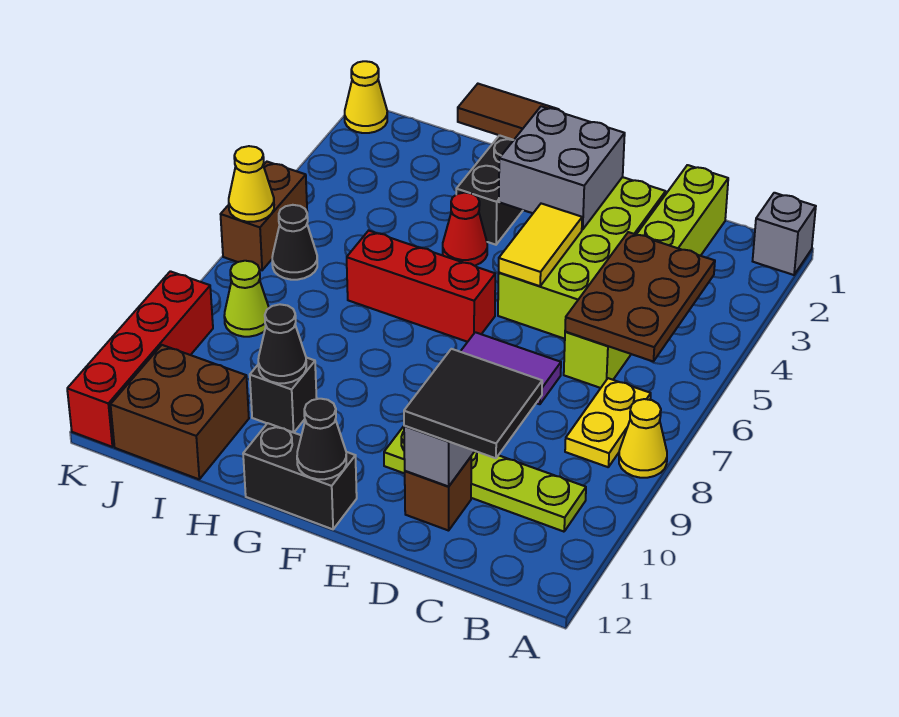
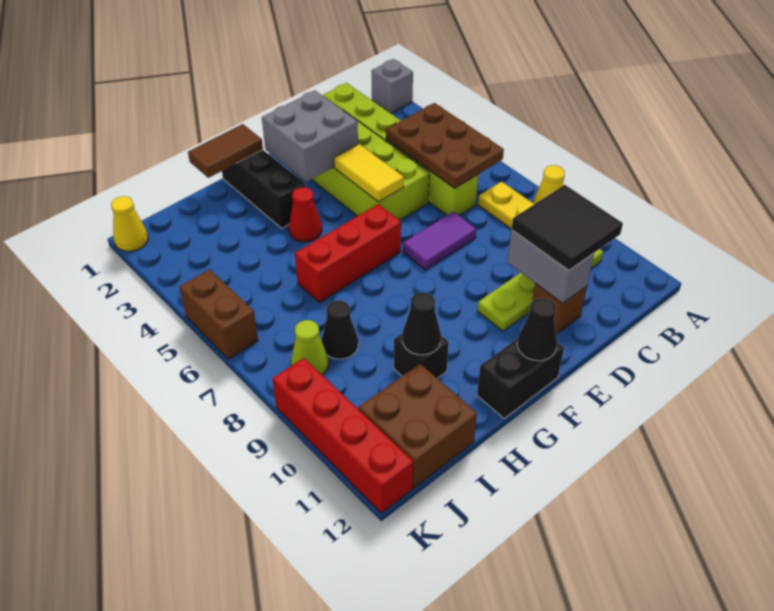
black cone J6 level 1 -> black cone I8 level 1
yellow cone K6 level 2 -> none

